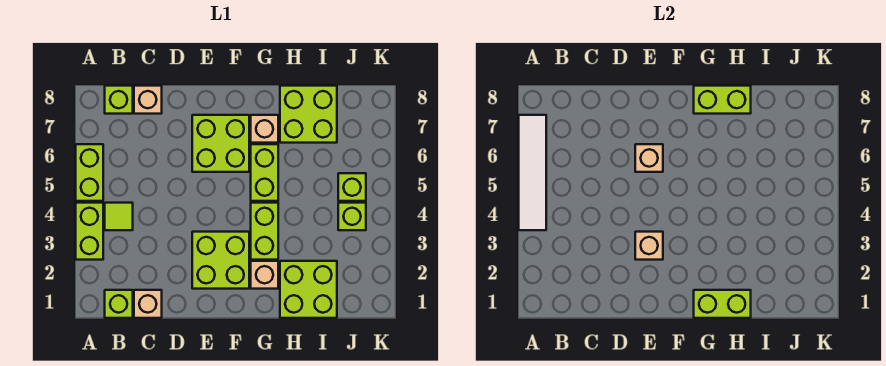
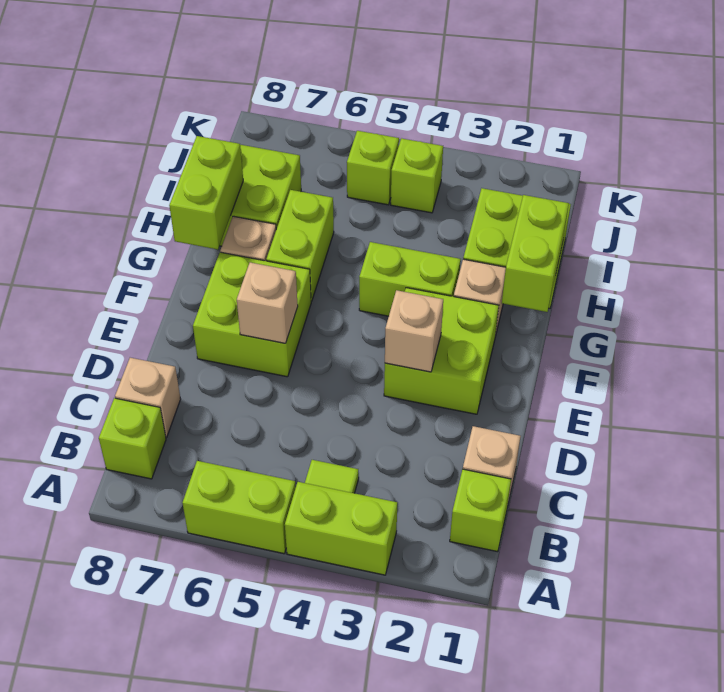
white tile A4:A7 level 2 -> none
lime brick G5:G6 level 1 -> lime brick G6:H6 level 1

